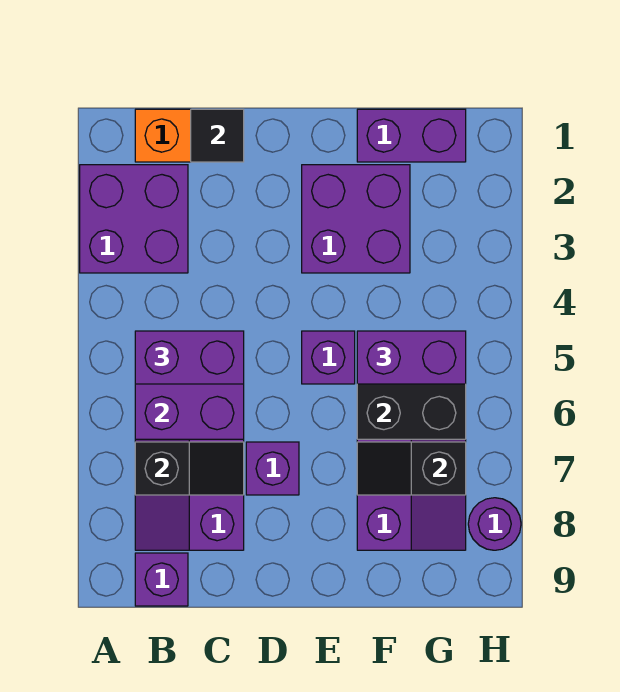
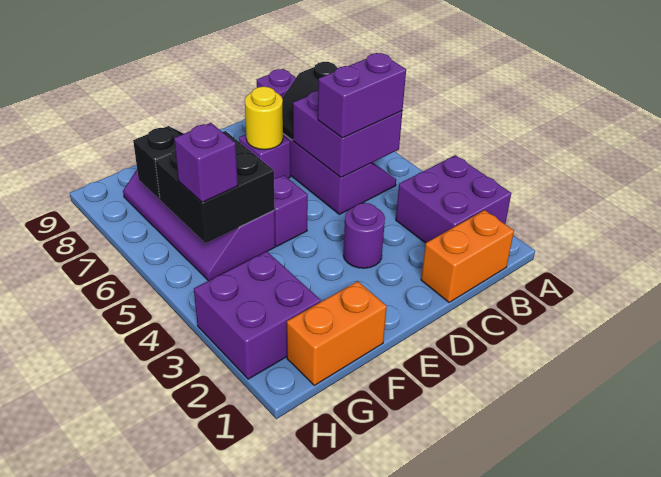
black tile C1 level 2 -> none
none -> yellow round brick D7 level 2
purple brick E2:F3 level 1 -> purple brick G2:H3 level 1
purple brick F1:G1 level 1 -> orange brick F1:G1 level 1
purple brick F5:G5 level 3 -> purple brick G5 level 3
purple round brick H8 level 1 -> purple round brick D3 level 1

